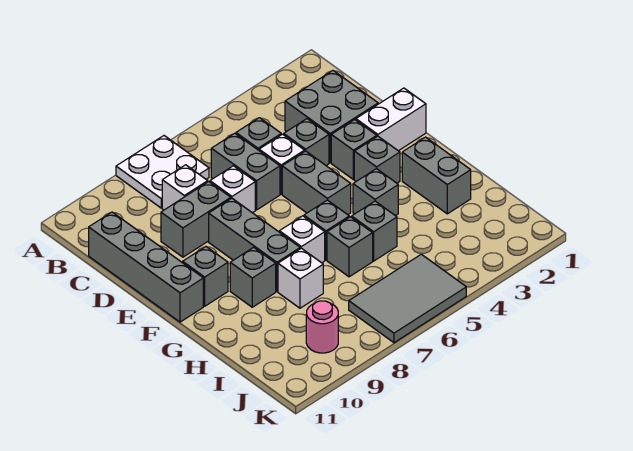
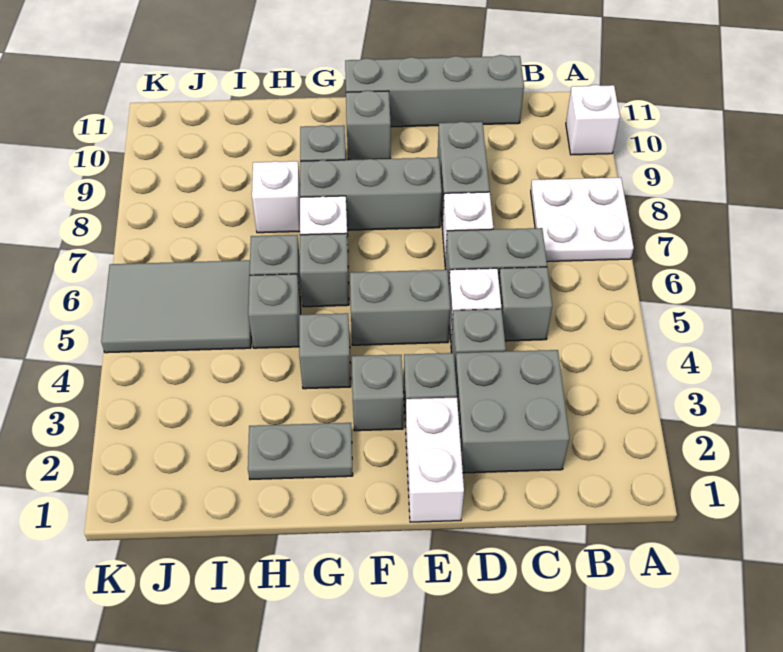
white brick C8 level 1 -> white brick A10 level 1
grey brick G2:H2 level 1 -> grey plate G2:H2 level 1
grey tile J5:K7 level 1 -> grey tile I5:K6 level 1
pink round brick J9 level 1 -> none

